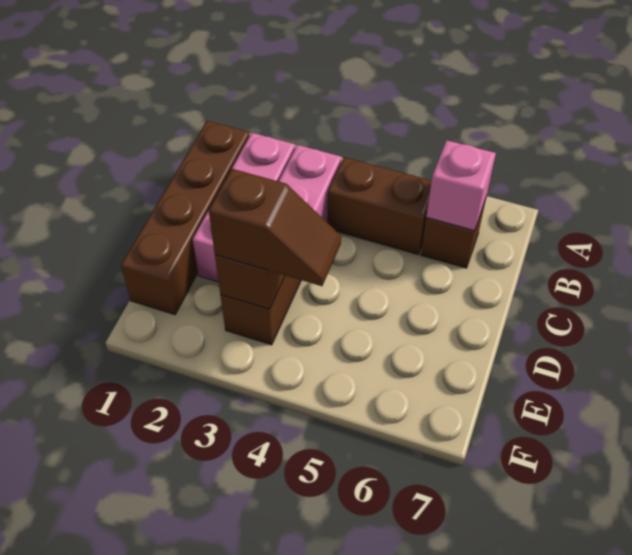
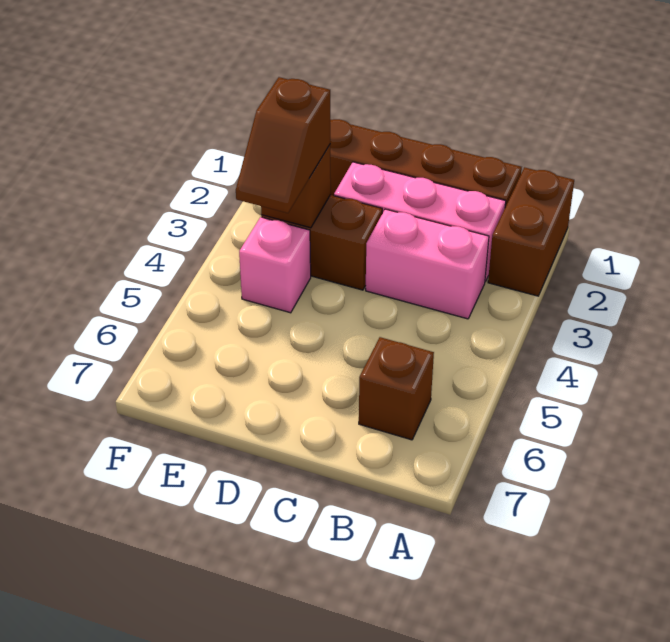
brown brick B4:B5 level 1 -> brown brick A1:A2 level 1
pink brick B6 level 2 -> pink brick E4 level 1

